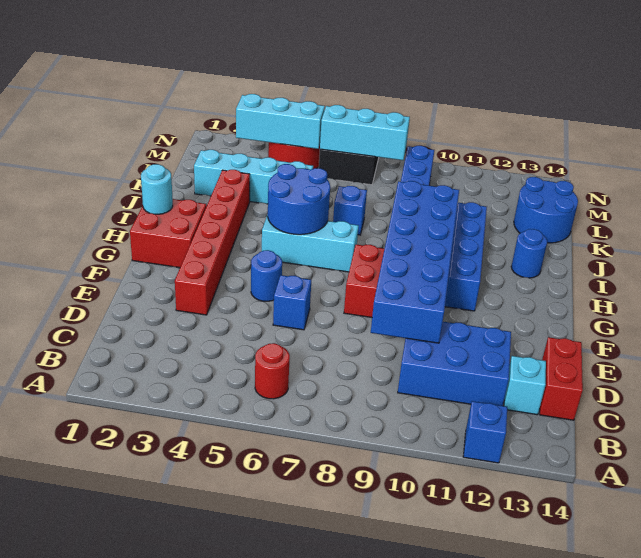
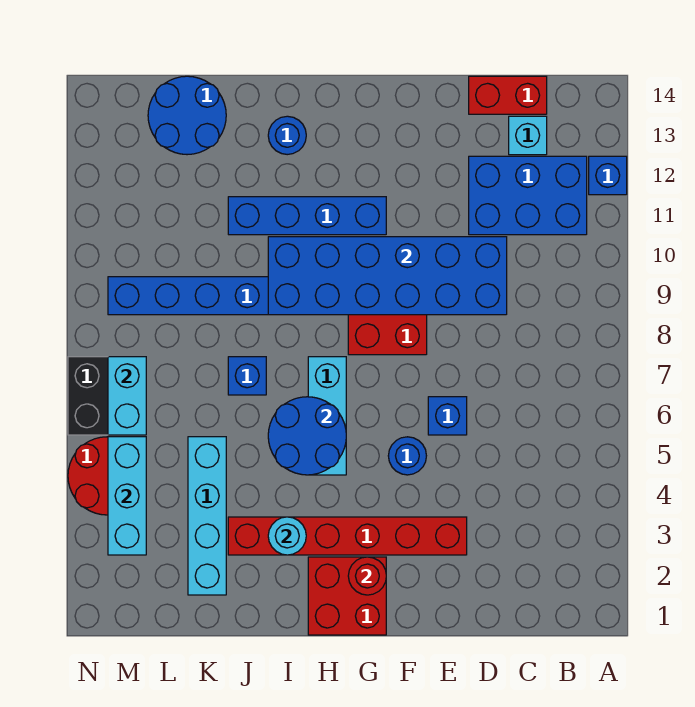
red round brick B6 level 1 -> red round brick G2 level 2
blue brick C10:D12 level 1 -> blue brick B11:D12 level 1
cyan round brick H1 level 2 -> cyan round brick I3 level 2
cyan brick M6:M8 level 2 -> cyan brick M6:M7 level 2

